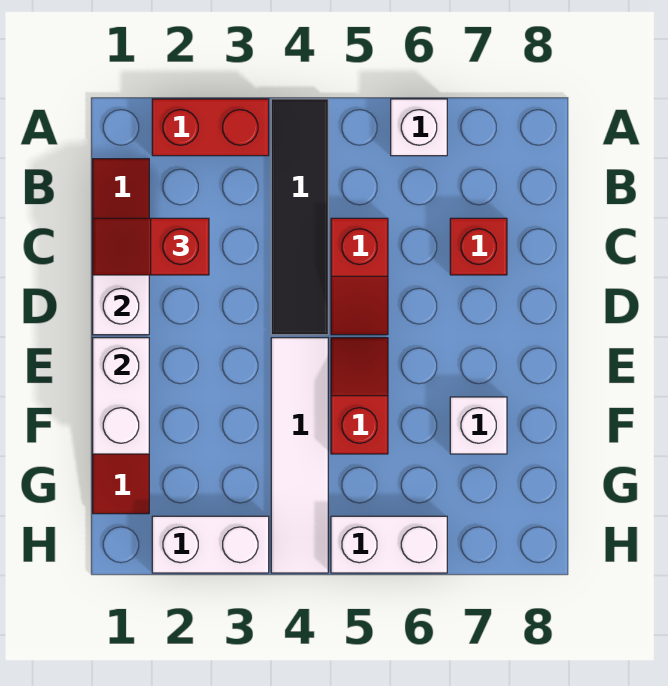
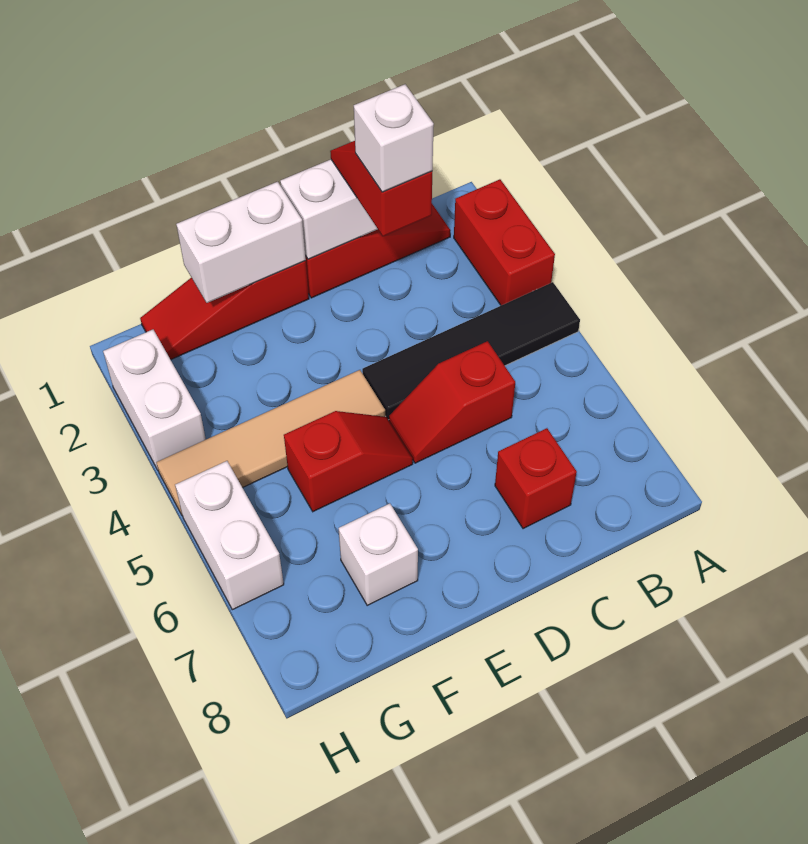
white brick A6 level 1 -> white brick C2 level 4
white tile E4:H4 level 1 -> tan tile E4:H4 level 1

